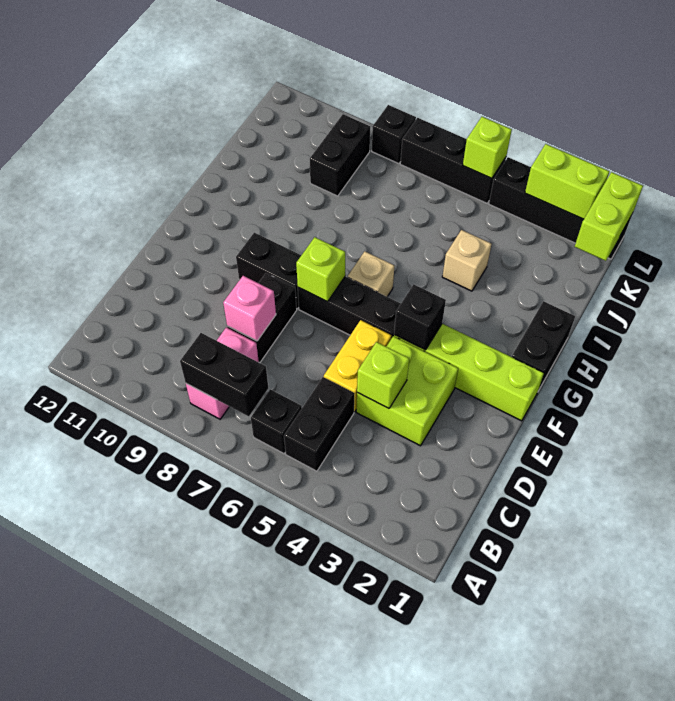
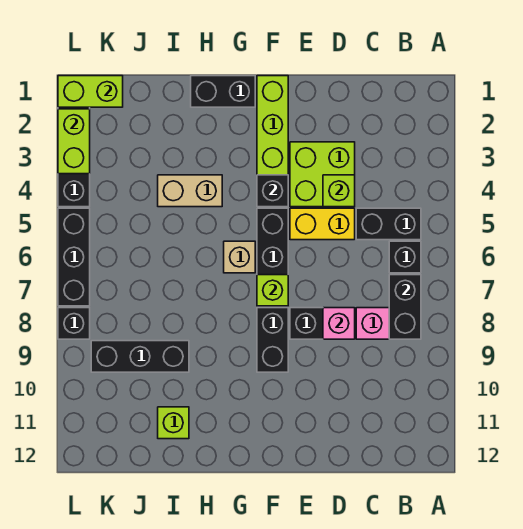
tan brick I4 level 1 -> tan brick H4:I4 level 1
black brick J9:K9 level 1 -> black brick I9:K9 level 1
lime brick L5 level 2 -> lime brick I11 level 1

